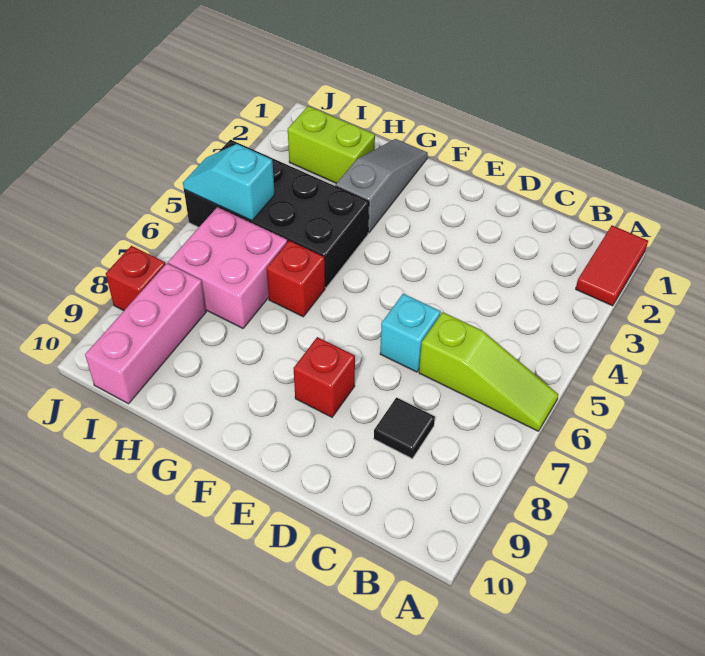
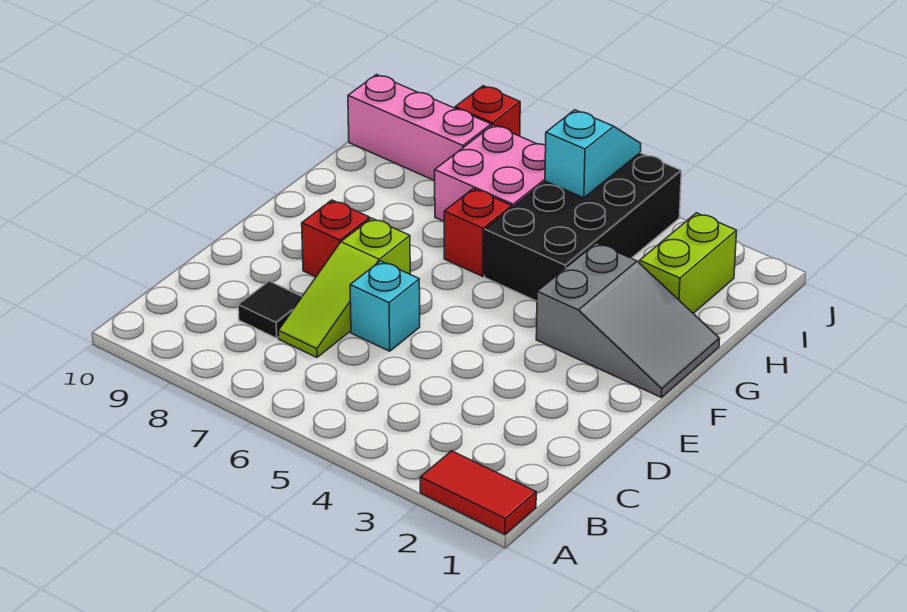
lime slope A6:C6 level 1 top C -> lime slope C7:E7 level 1 top E
grey slope G1:G3 level 1 top 3 -> grey slope F1:G3 level 1 top 3

